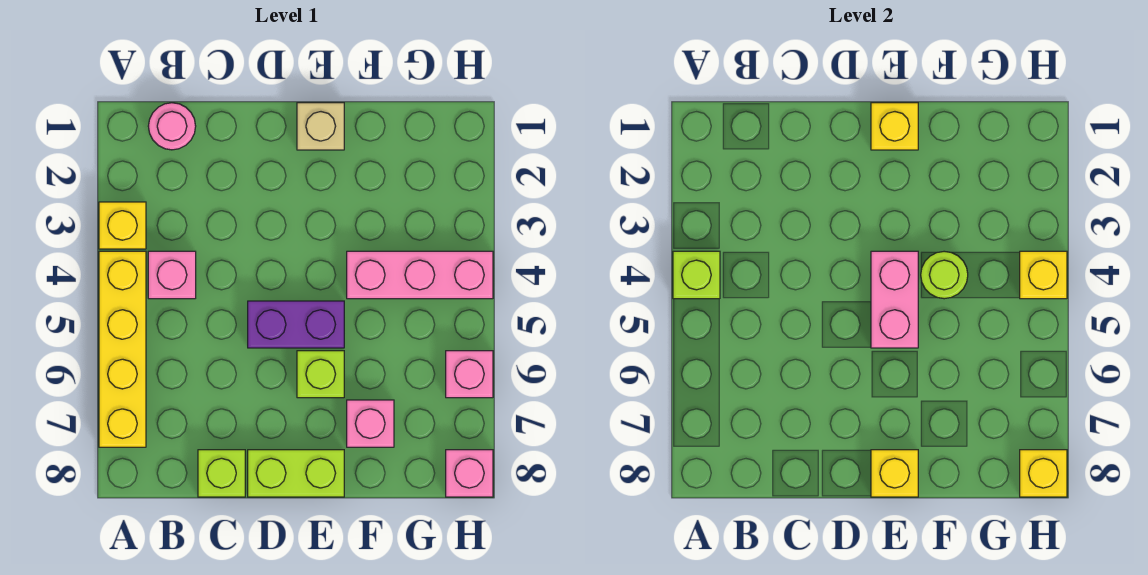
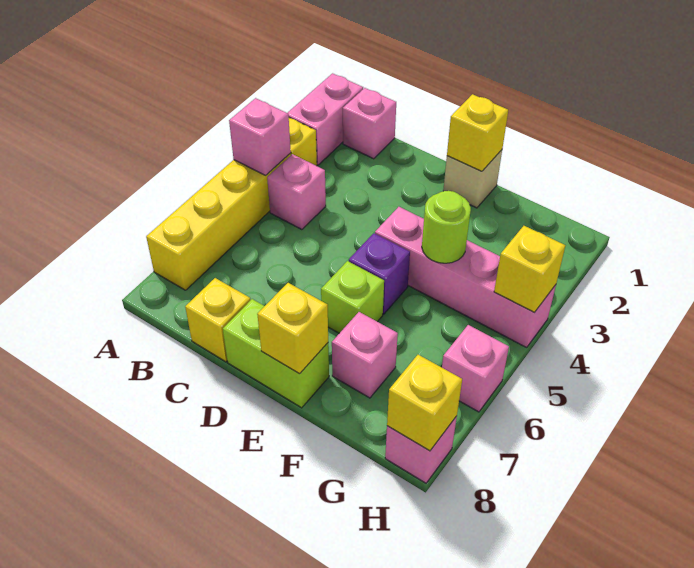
lime brick A4 level 2 -> pink brick A4 level 2
pink round brick B1 level 1 -> pink brick B1 level 1
lime brick C8 level 1 -> yellow brick C8 level 1
purple brick D5:E5 level 1 -> purple brick E5 level 1
pink brick E4:E5 level 2 -> pink brick A1:A2 level 1
pink brick F4:H4 level 1 -> pink brick E4:H4 level 1

